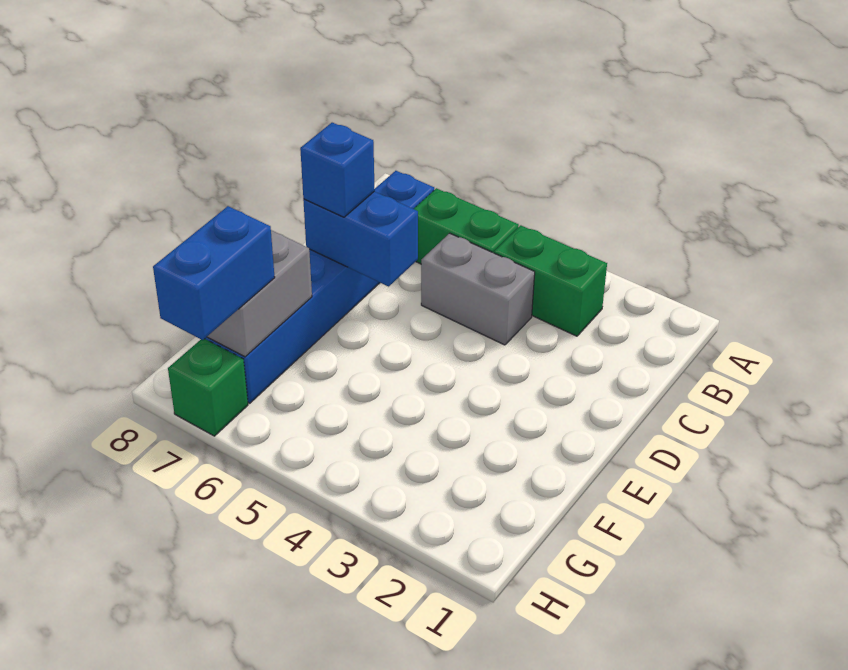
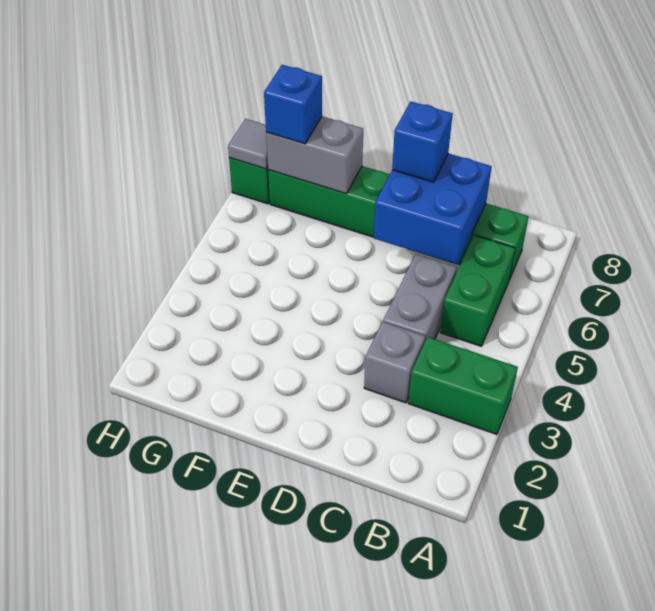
green brick B3:B4 level 1 -> green brick A3:B3 level 1
blue brick B7:G7 level 1 -> green brick B7:G7 level 1
none -> grey brick C3 level 1
blue brick D6:D7 level 2 -> blue brick C6:D7 level 2
blue brick G7:H7 level 3 -> blue brick G7 level 3
none -> grey tile H7 level 2

